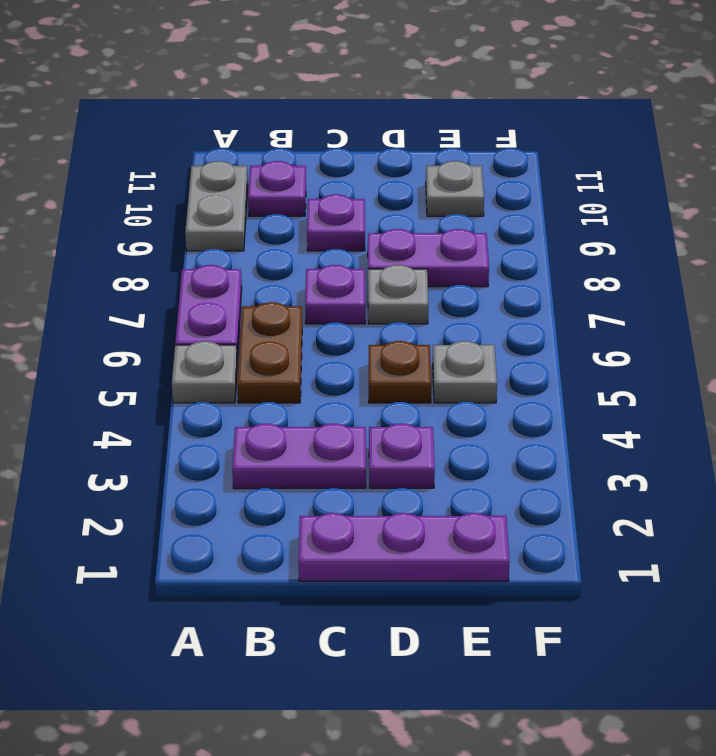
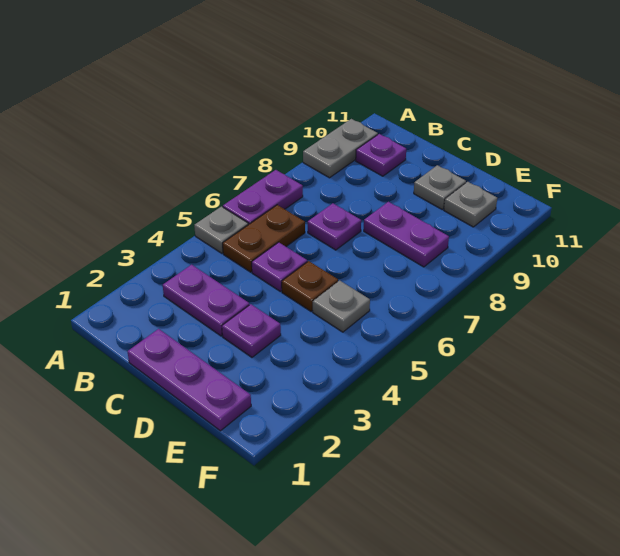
purple plate C9 level 1 -> purple plate C5 level 1
grey plate D7 level 1 -> grey plate D10 level 1

